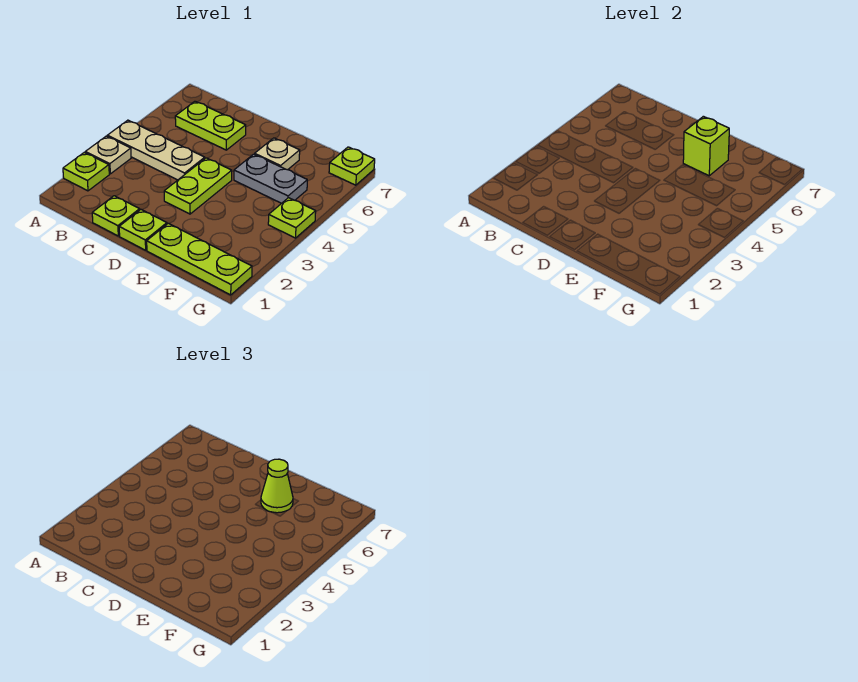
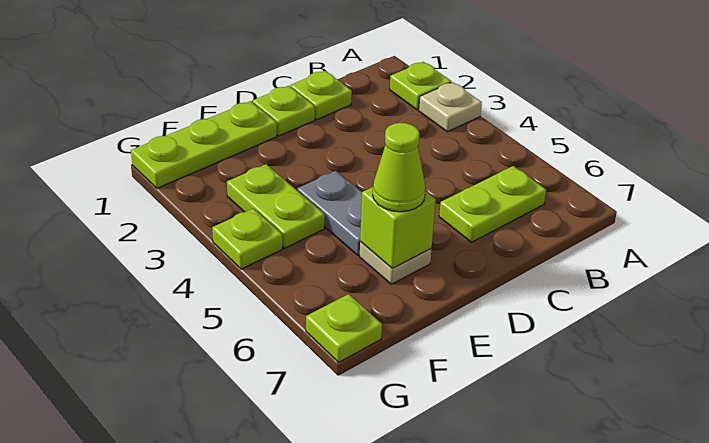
tan plate A4:C4 level 1 -> none
lime plate D3:D4 level 1 -> lime plate F3:F4 level 1
grey plate E5:F5 level 1 -> grey plate E4:E5 level 1

